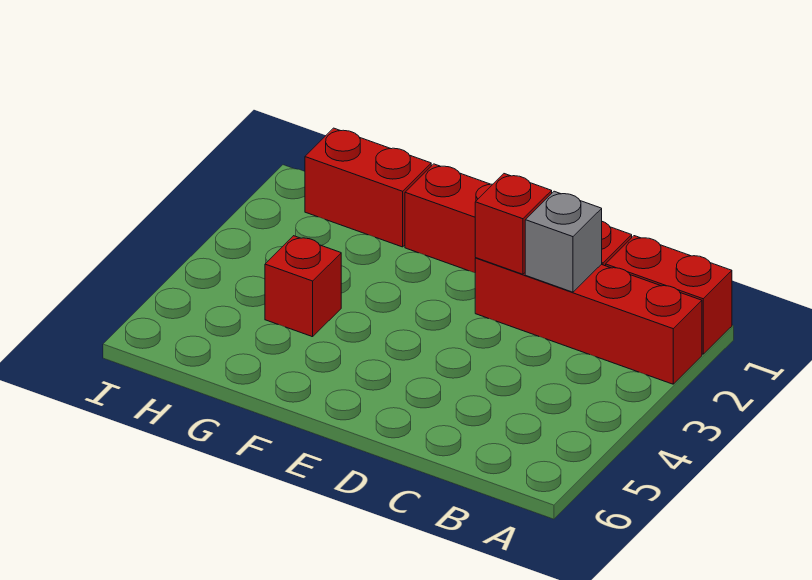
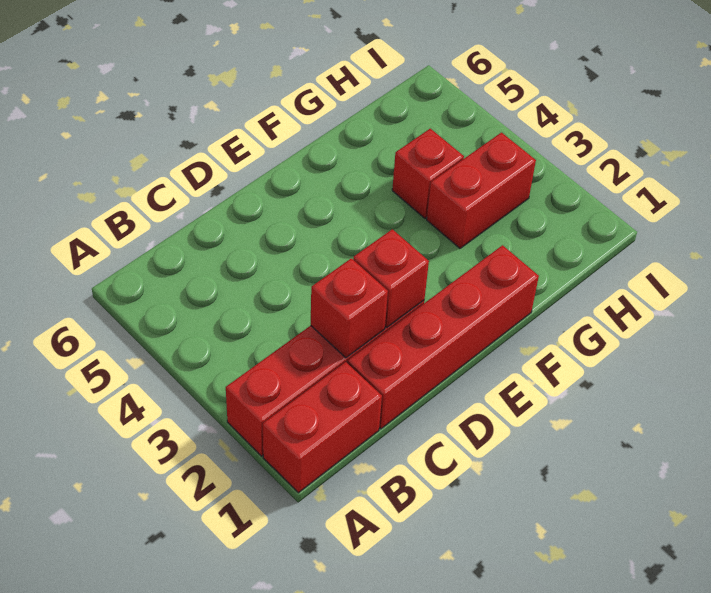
grey brick C2 level 2 -> red brick C2 level 2
red brick G1:H1 level 1 -> red brick G3:H3 level 1

